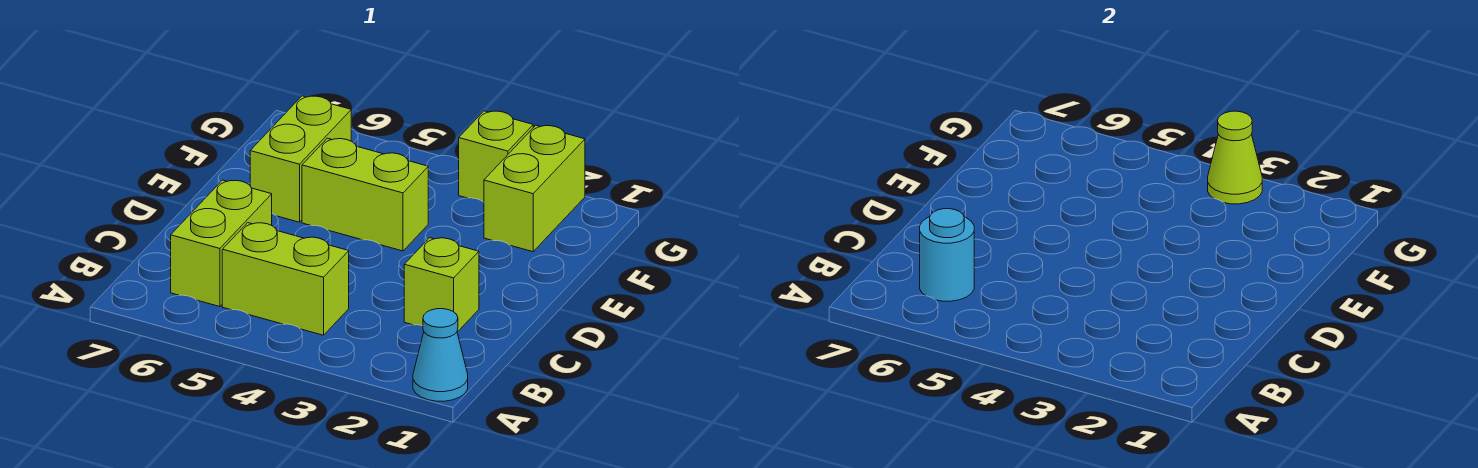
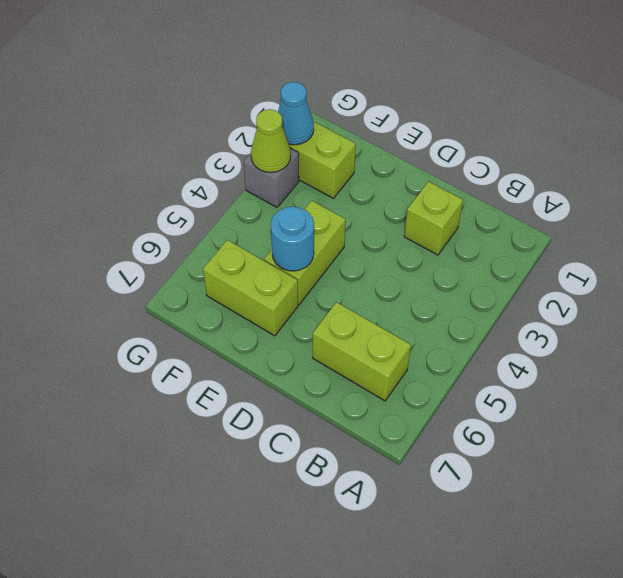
cyan cone A1 level 1 -> cyan cone G2 level 2
lime brick B4:B5 level 1 -> none
cyan round brick B6 level 2 -> cyan round brick E5 level 2
lime brick G3 level 1 -> grey brick G3 level 1

